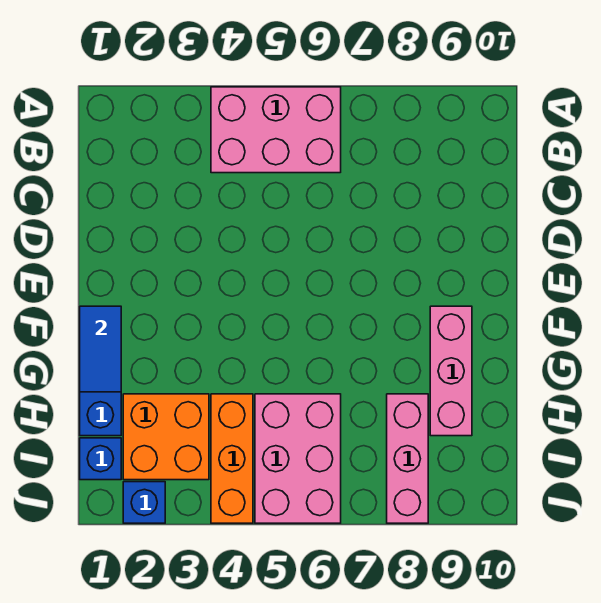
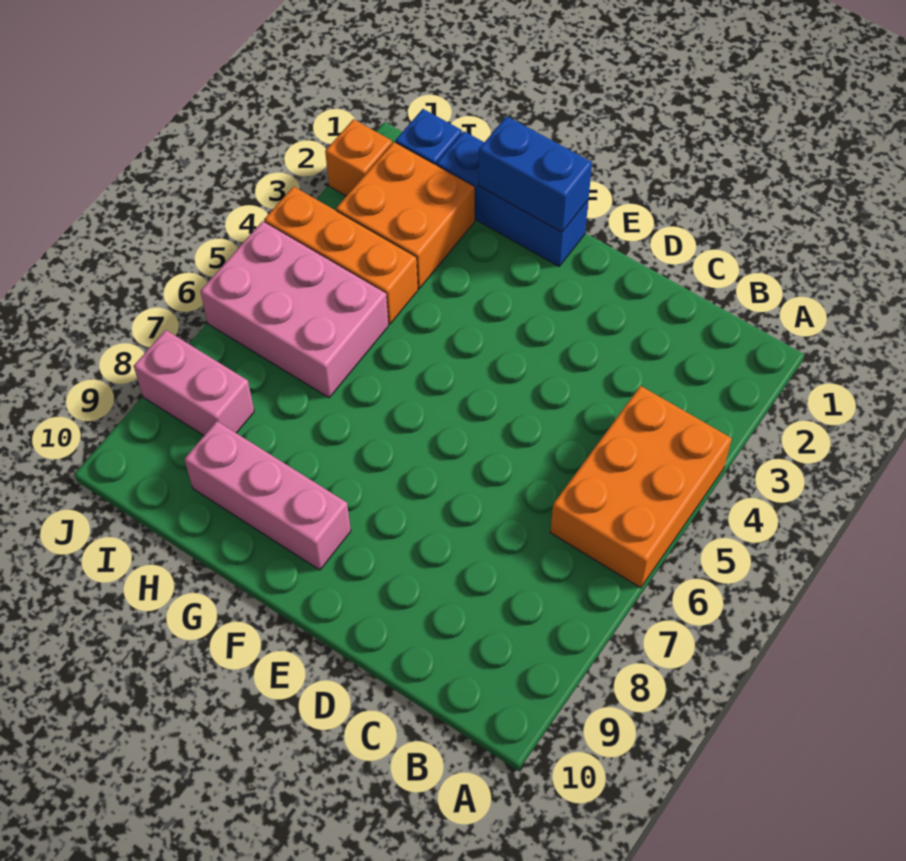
pink brick A4:B6 level 1 -> orange brick A4:B6 level 1
blue tile F1:G1 level 2 -> blue brick F1:G1 level 2
pink brick H8:J8 level 1 -> pink brick I8:J8 level 1
blue brick J2 level 1 -> orange brick J2 level 1

